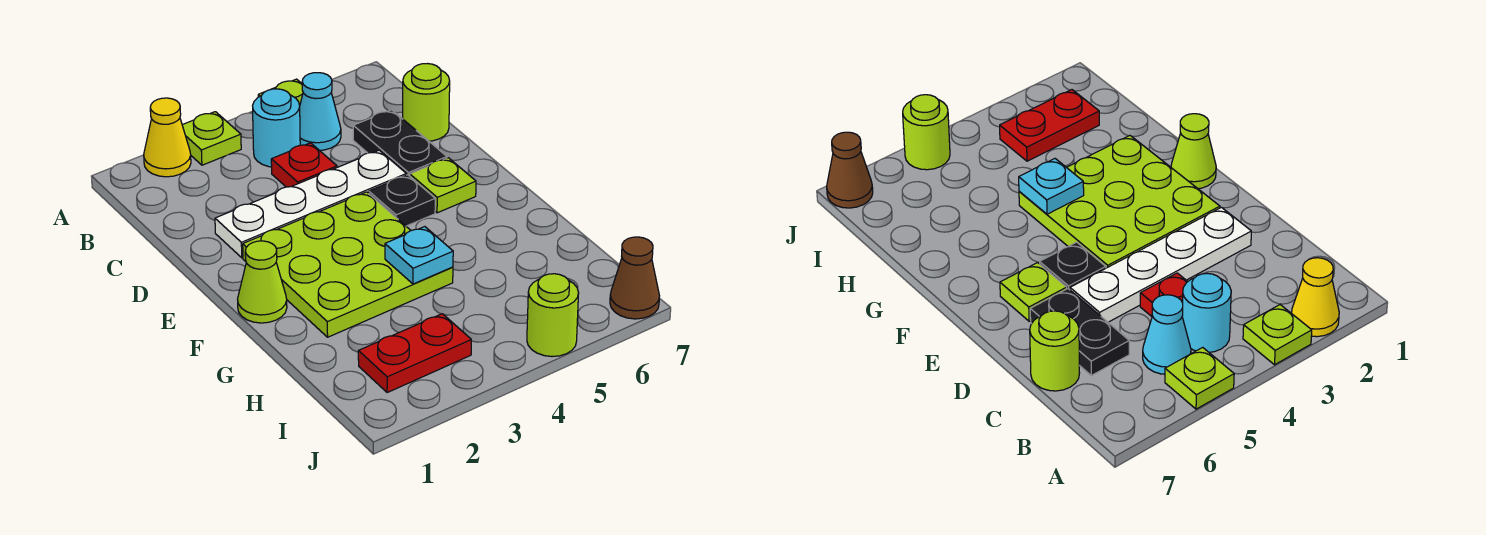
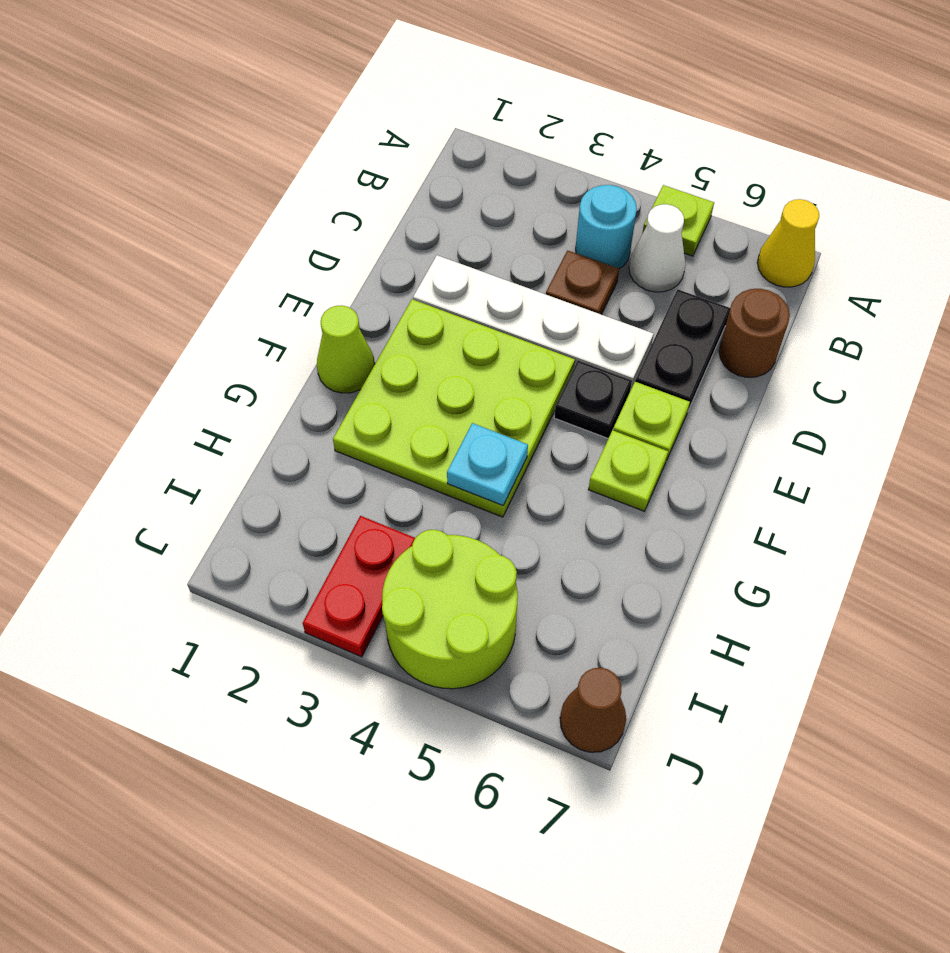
yellow cone A2 level 1 -> yellow cone A7 level 1
lime plate A3 level 1 -> lime plate F6 level 1
cyan cone B5 level 1 -> white cone B5 level 1
red plate C4 level 1 -> brown plate C4 level 1
lime round brick C7 level 1 -> brown round brick C7 level 1
red plate I2:I3 level 1 -> red plate I3:J3 level 1
lime round brick J5 level 1 -> lime round brick I4:J5 level 1

